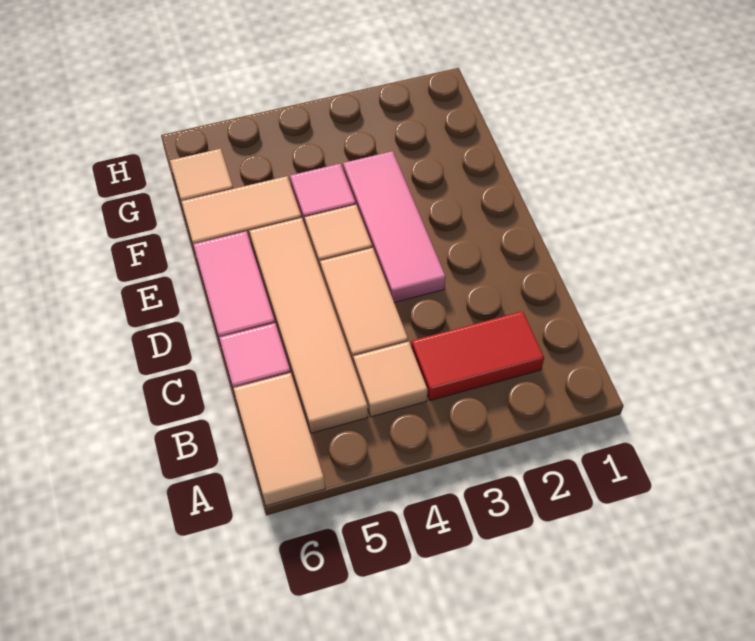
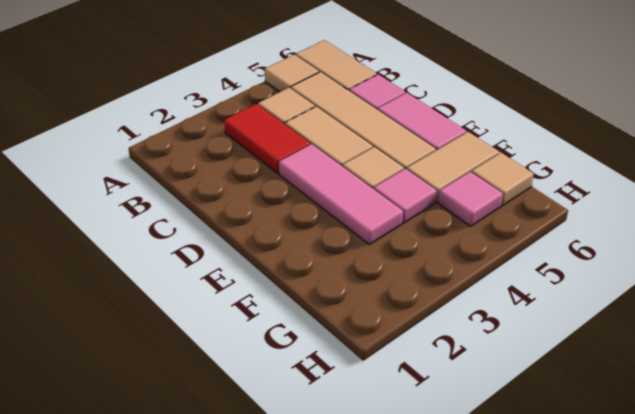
none -> tan tile A5 level 1
red tile B2:B3 level 1 -> red tile B3:C3 level 1
none -> pink tile G5 level 1

